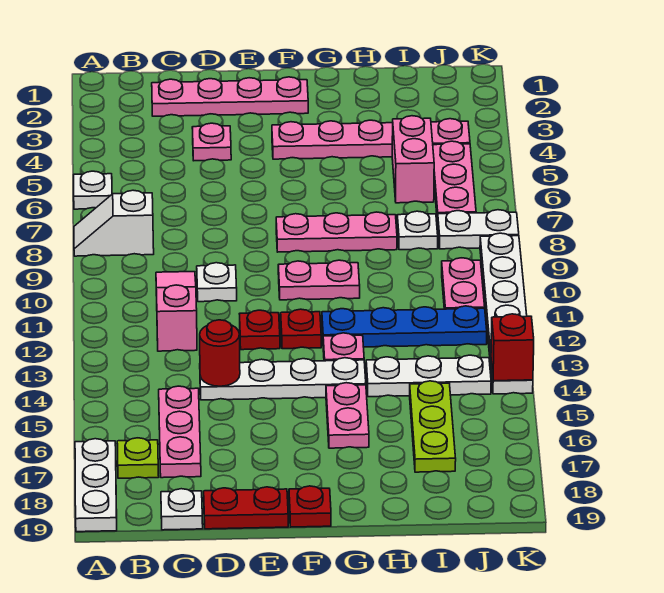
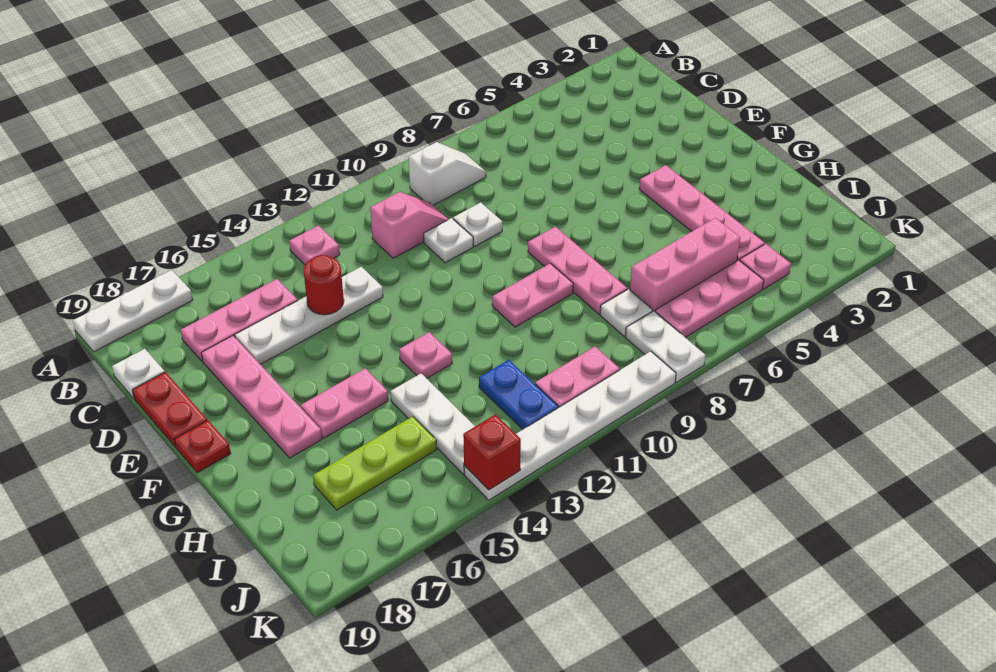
white plate A6 level 1 -> white plate D9 level 1
white slope A8:B8 level 1 top B -> white slope B8:B9 level 1 top 9
lime plate B17 level 1 -> none
pink plate C2:F2 level 1 -> pink plate D17:G17 level 1
pink slope C10:C12 level 1 top 12 -> pink slope C10:C11 level 1 top 11
pink plate D4 level 1 -> pink plate B13 level 1
white plate D14:G14 level 1 -> white plate D13:D16 level 1
red plate E12 level 1 -> none
pink plate F10:G10 level 1 -> pink plate G9:G10 level 1
red plate F12 level 1 -> none
blue plate G12:J12 level 1 -> blue plate I12:J12 level 1
pink brick I5:I6 level 1 -> pink brick I5:I7 level 1

